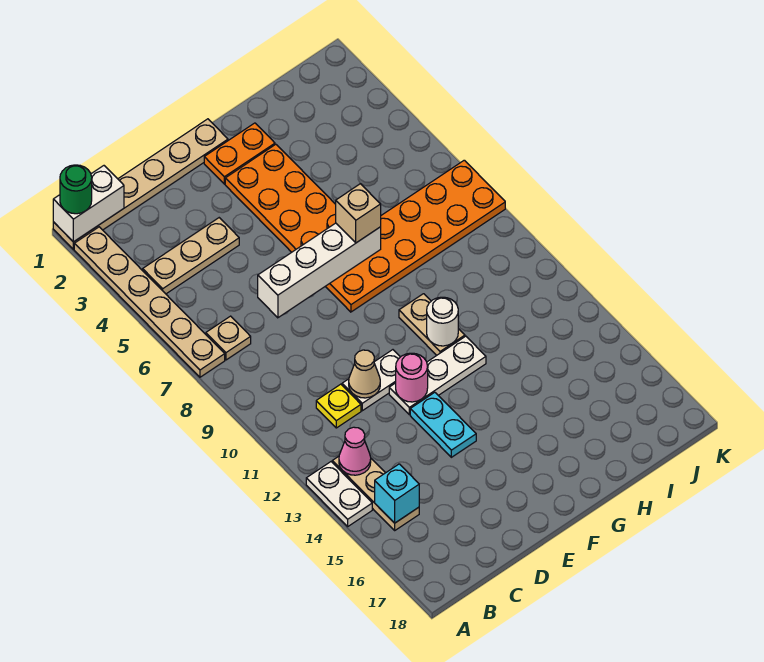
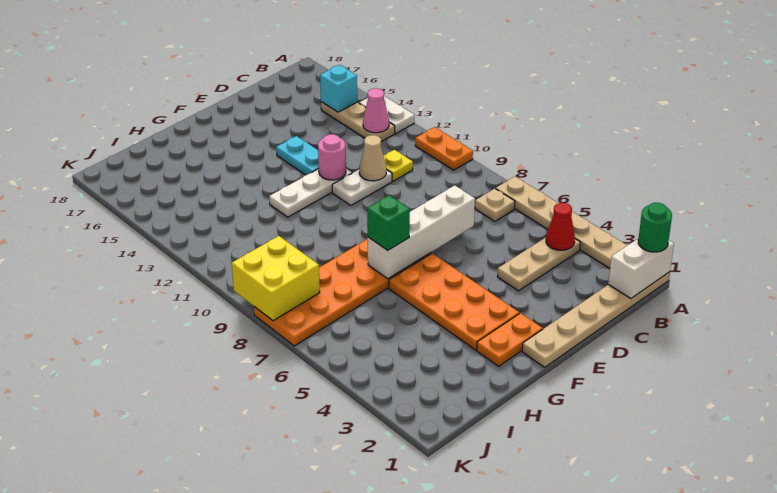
none -> orange plate A10:A11 level 1
none -> red cone B4 level 2
tan brick G7 level 3 -> green brick G7 level 3
tan plate G10:G11 level 1 -> none
white round brick G11 level 2 -> none
none -> yellow brick J8:K9 level 2

